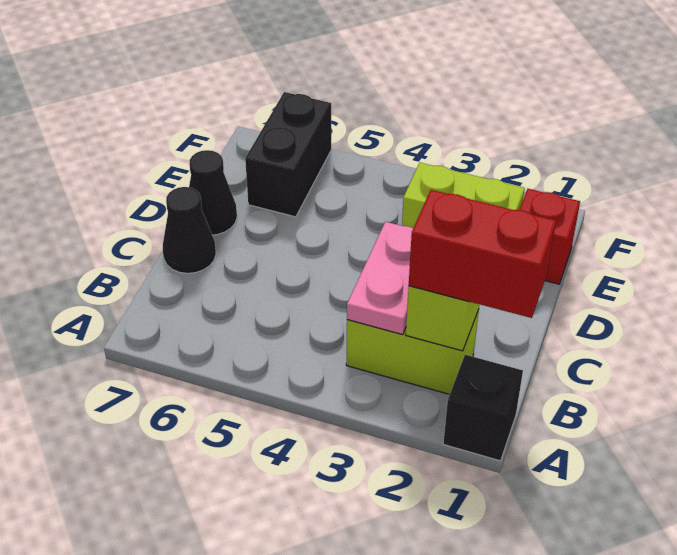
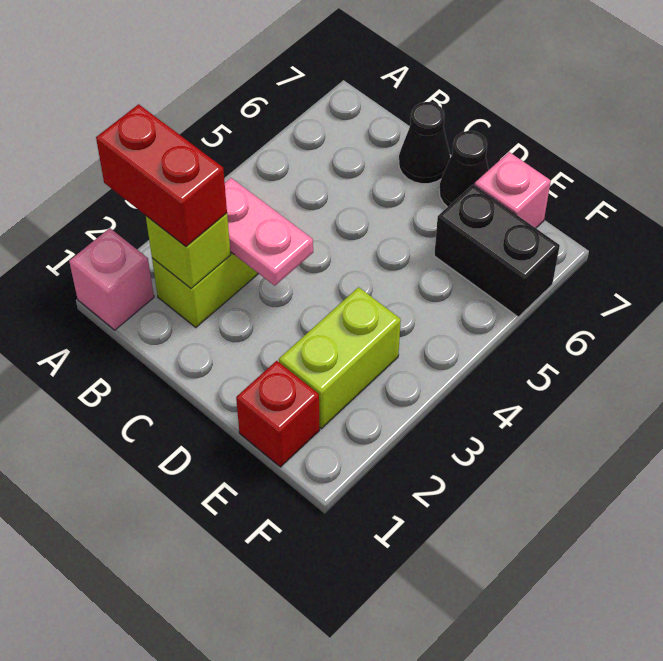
black brick A1 level 1 -> pink brick A1 level 1
red brick B1:B2 level 3 -> red brick A2:B2 level 3
none -> pink brick E7 level 1

